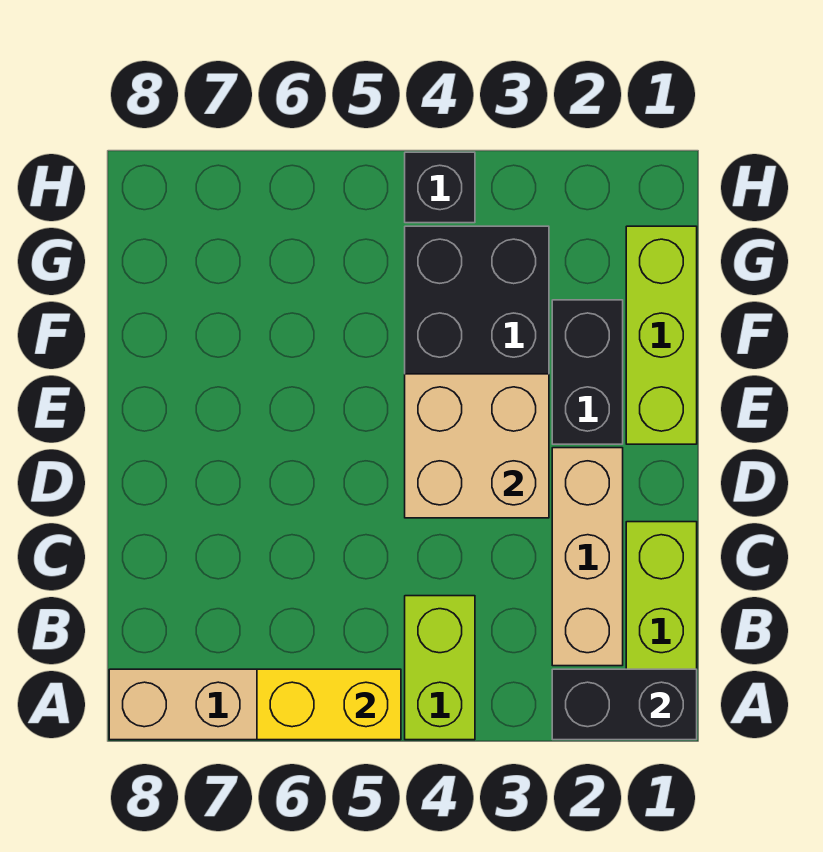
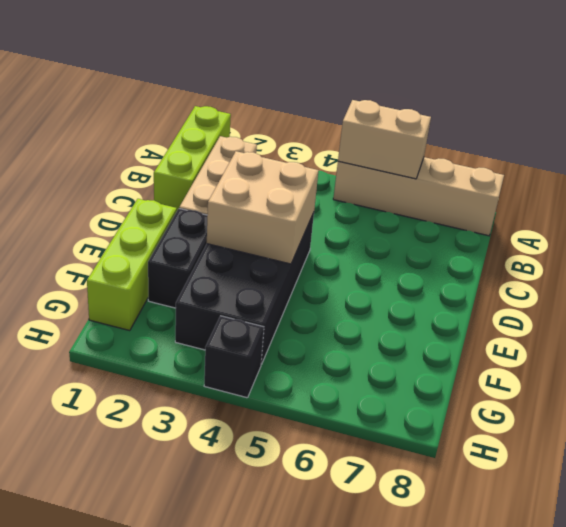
black brick A1:A2 level 2 -> none
lime brick A4:B4 level 1 -> none
yellow brick A5:A6 level 2 -> tan brick A5:A6 level 2

